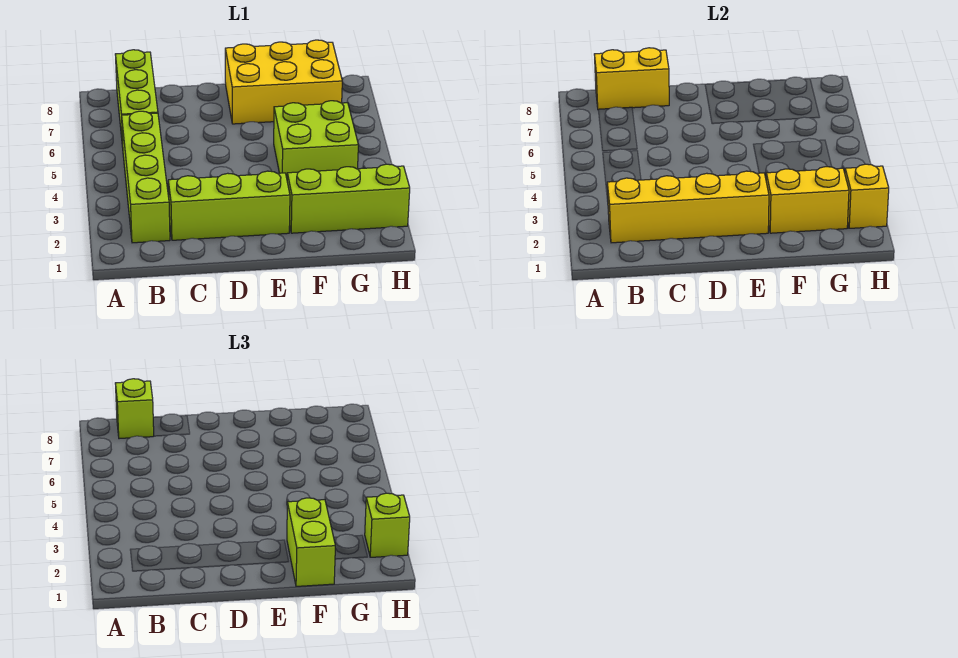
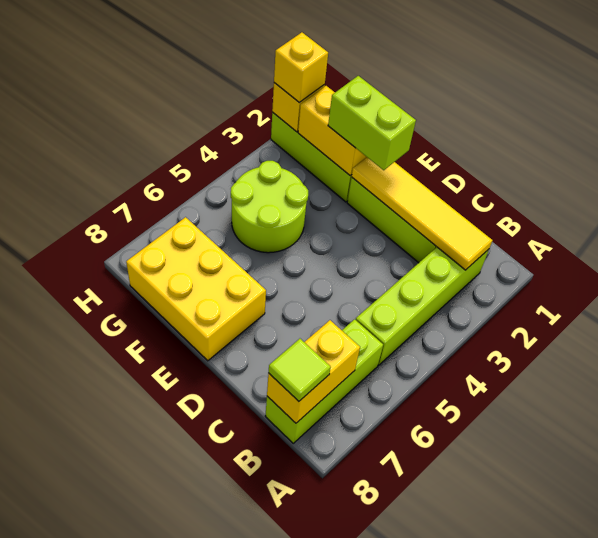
yellow brick B2:E2 level 2 -> yellow tile B2:E2 level 2
yellow brick B8:C8 level 2 -> yellow brick B7:B8 level 2
lime brick B8 level 3 -> lime tile B8 level 3
lime brick F1:F2 level 3 -> lime brick E2:F2 level 3
lime brick F4:G5 level 1 -> lime round brick F4:G5 level 1
lime brick H2 level 3 -> yellow brick H2 level 3

